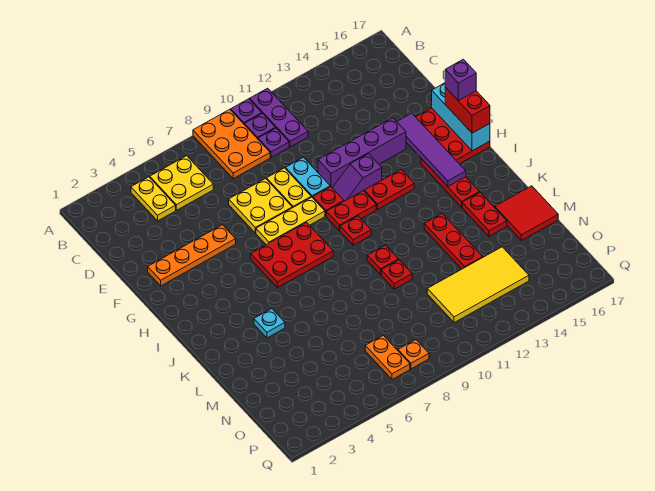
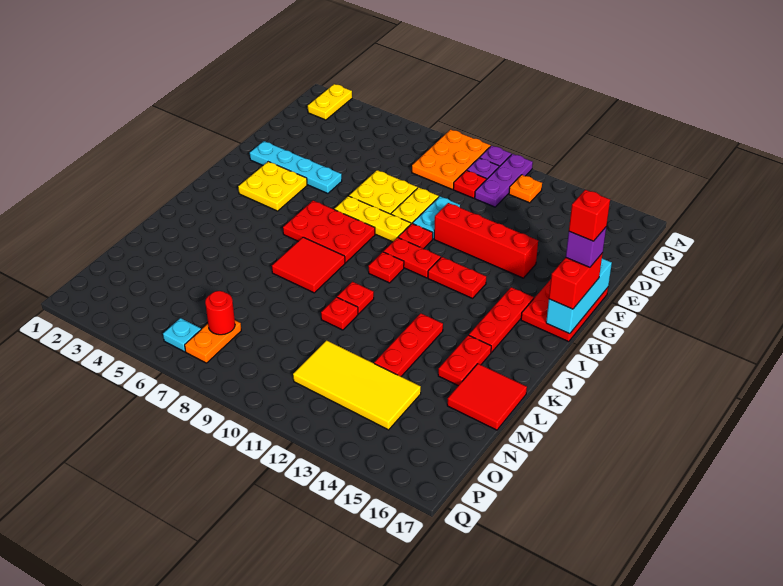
yellow plate B4:C4 level 1 -> yellow plate A2:B2 level 1
yellow plate B5:C6 level 1 -> yellow plate G3:H4 level 1
purple plate C10 level 1 -> red plate C10 level 1
orange plate F2:F5 level 1 -> cyan plate F2:F5 level 1
purple brick F11:F14 level 1 -> red brick F11:F14 level 1
purple tile F15:I15 level 2 -> none
purple slope G11:G12 level 1 top 12 -> none
none -> red brick G17 level 5
none -> red tile J7:K8 level 1
cyan plate K4 level 1 -> cyan plate P6 level 1
none -> red round brick O7 level 2
orange plate P8 level 1 -> orange plate B12 level 1

